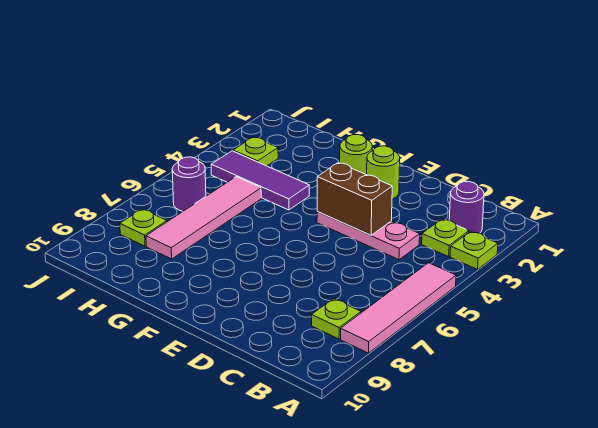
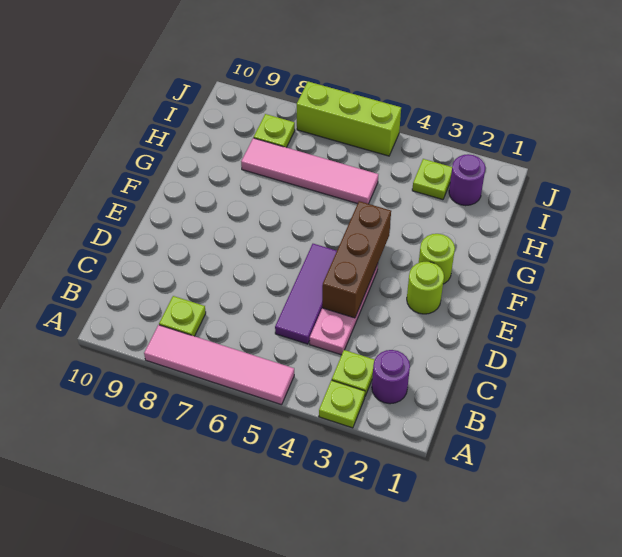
brown brick D4:E4 level 2 -> brown brick D4:F4 level 2
purple tile G4:I4 level 1 -> purple tile C5:E5 level 1
purple round brick I6 level 1 -> purple round brick I2 level 1
none -> lime brick J5:J7 level 1

